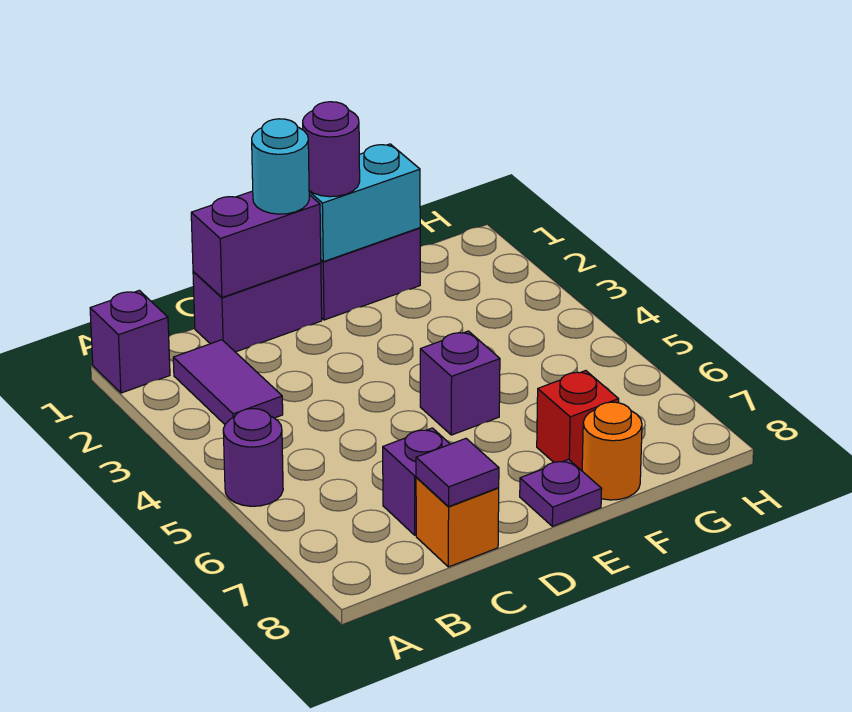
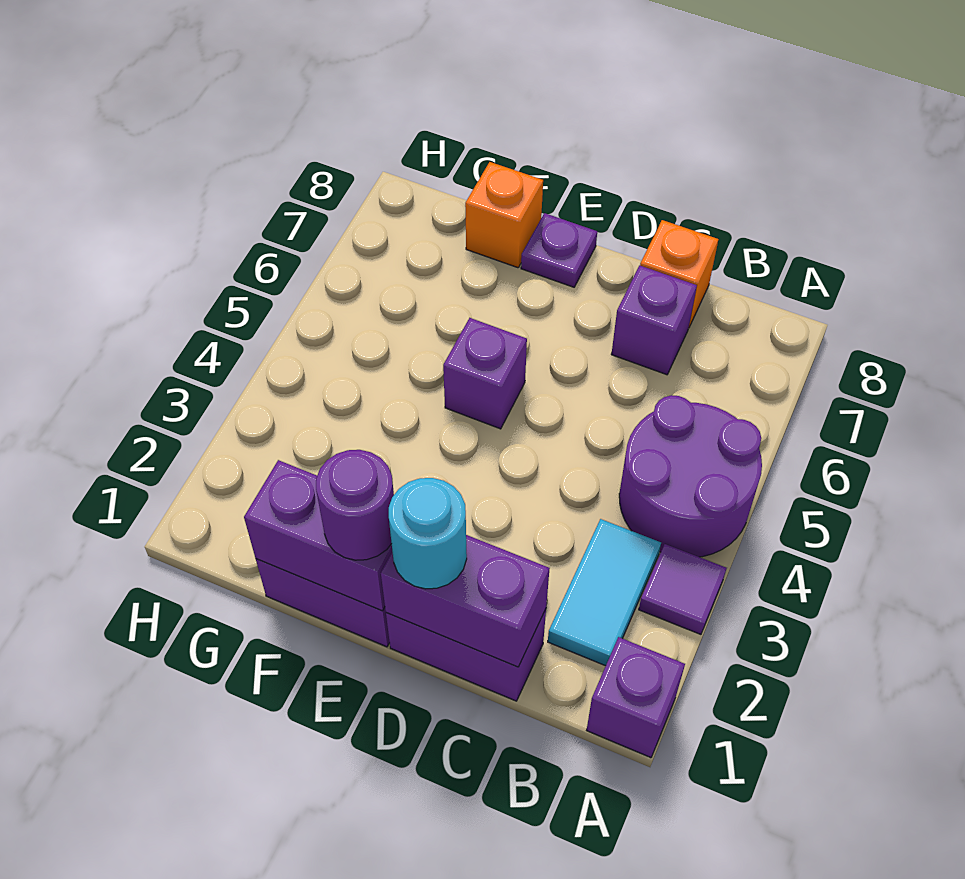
purple round brick A5 level 1 -> purple round brick A4:B5 level 1
purple tile B2:B3 level 1 -> cyan tile B2:B3 level 1
purple tile C8 level 2 -> purple tile A3 level 1
cyan brick E1:F1 level 2 -> purple brick E1:F1 level 2
red brick F7 level 1 -> none
orange round brick F8 level 1 -> orange brick F8 level 1

